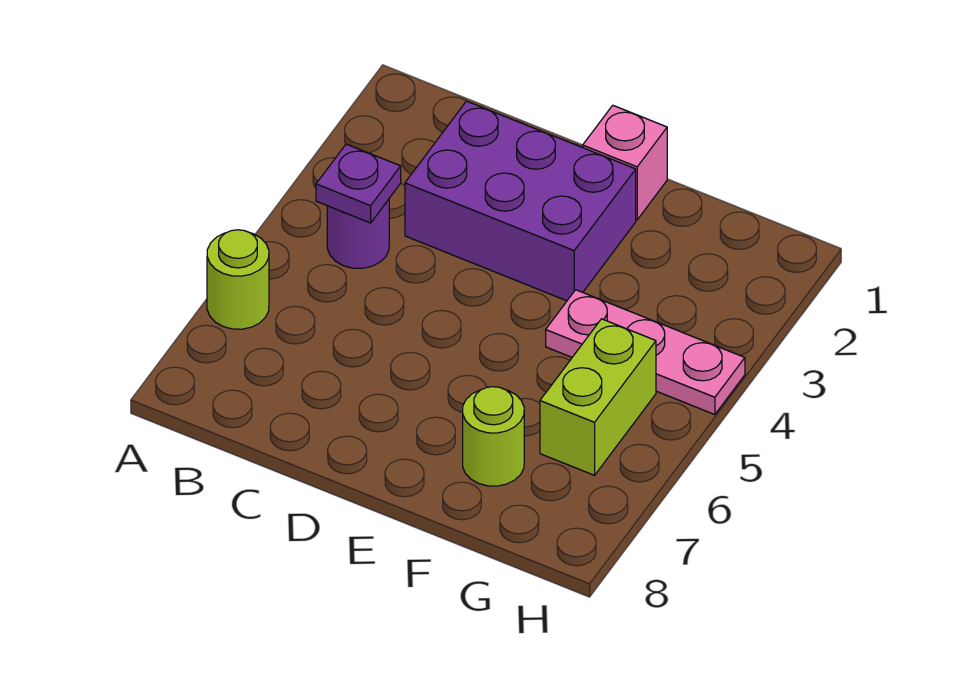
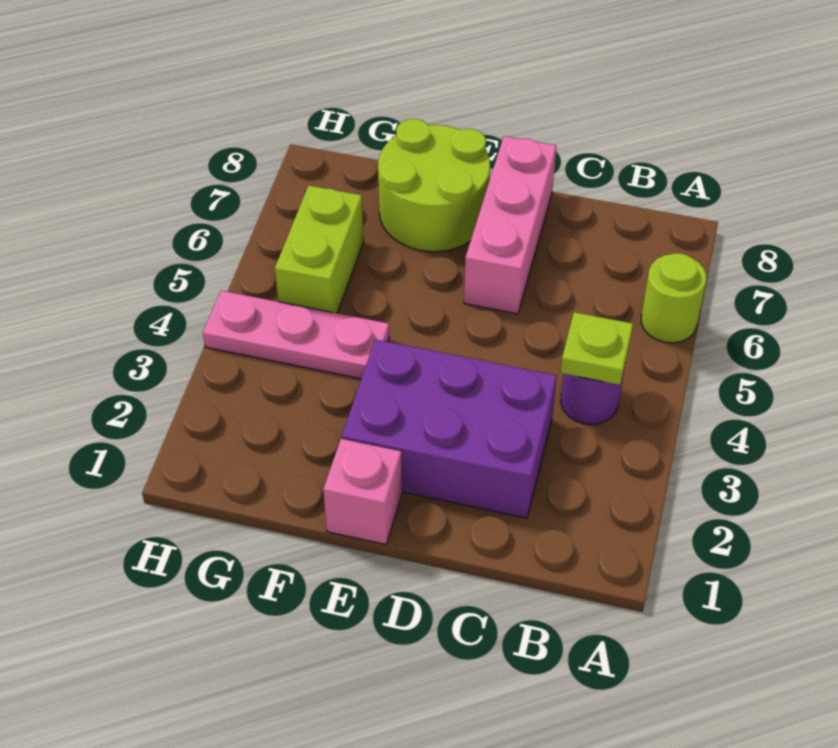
purple plate B4 level 2 -> lime plate B4 level 2
none -> pink brick D6:D8 level 1
lime round brick F7 level 1 -> lime round brick E7:F8 level 1

